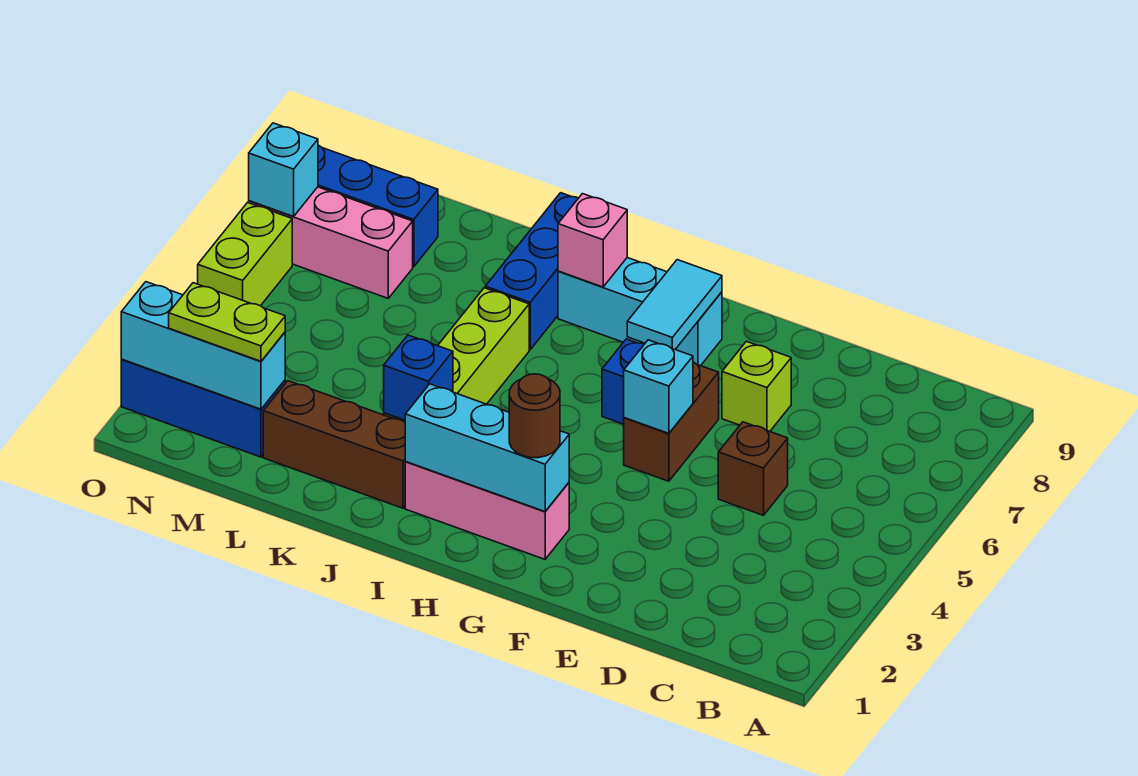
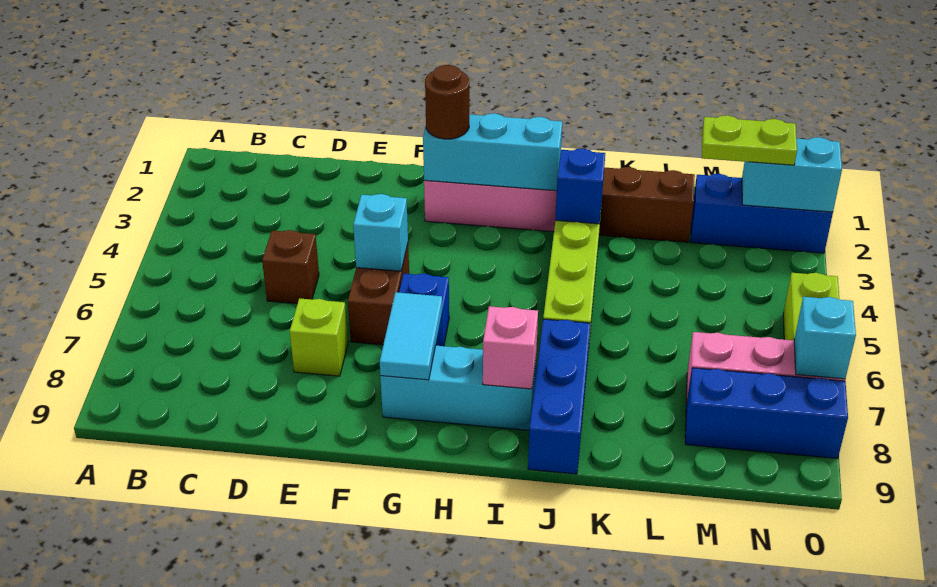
cyan brick M2:O2 level 2 -> cyan brick N2:O2 level 2

